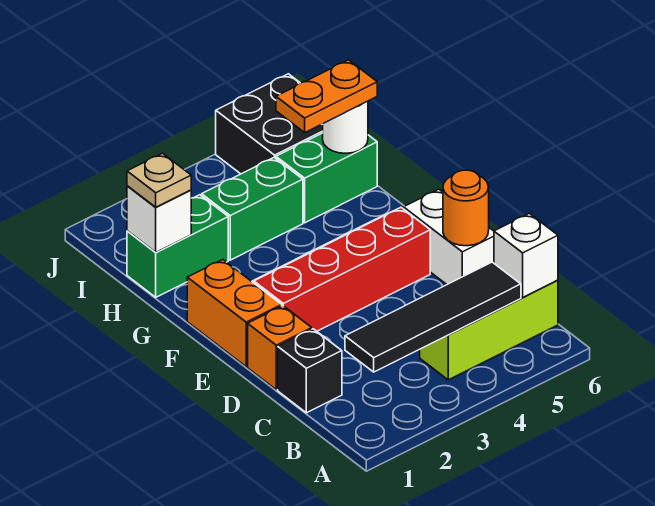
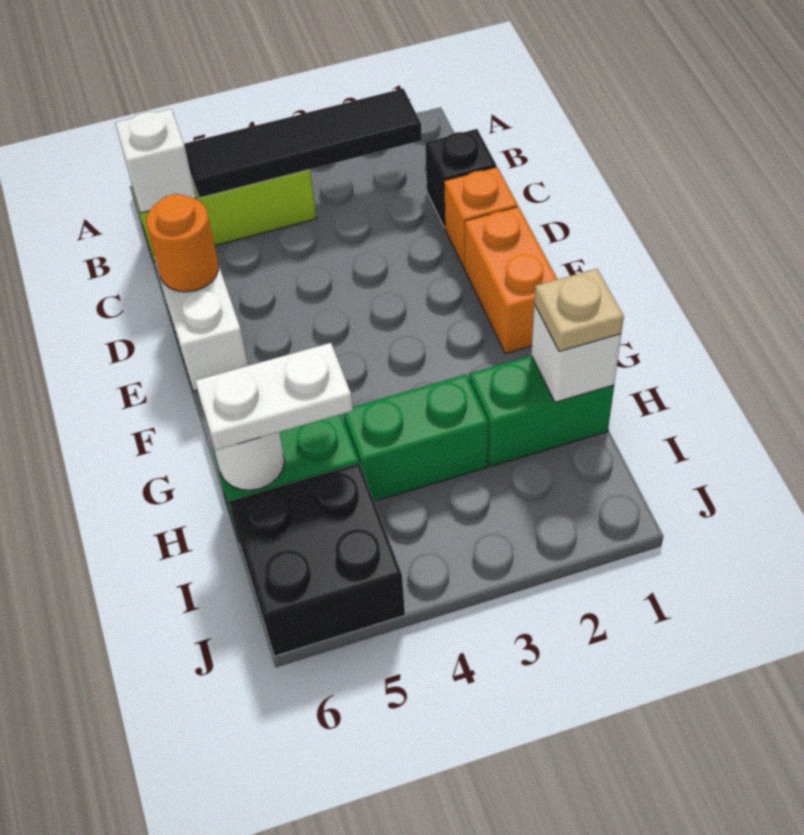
red slope E2:F5 level 1 top E -> none
orange plate H5:H6 level 3 -> white plate H5:H6 level 3

